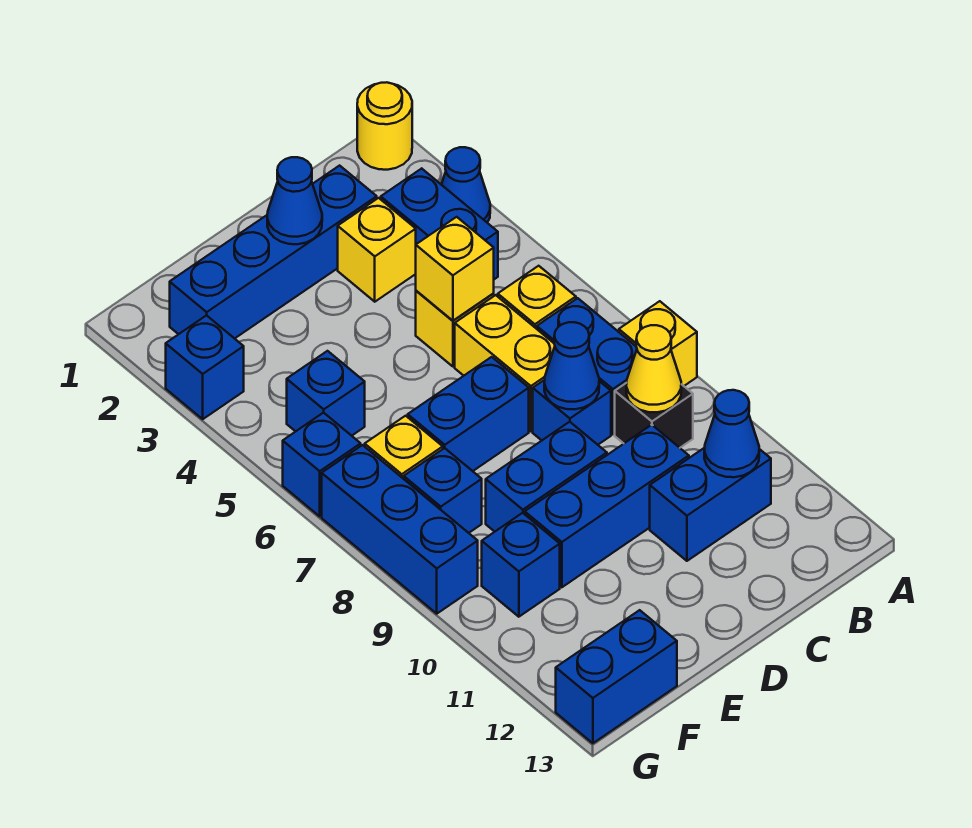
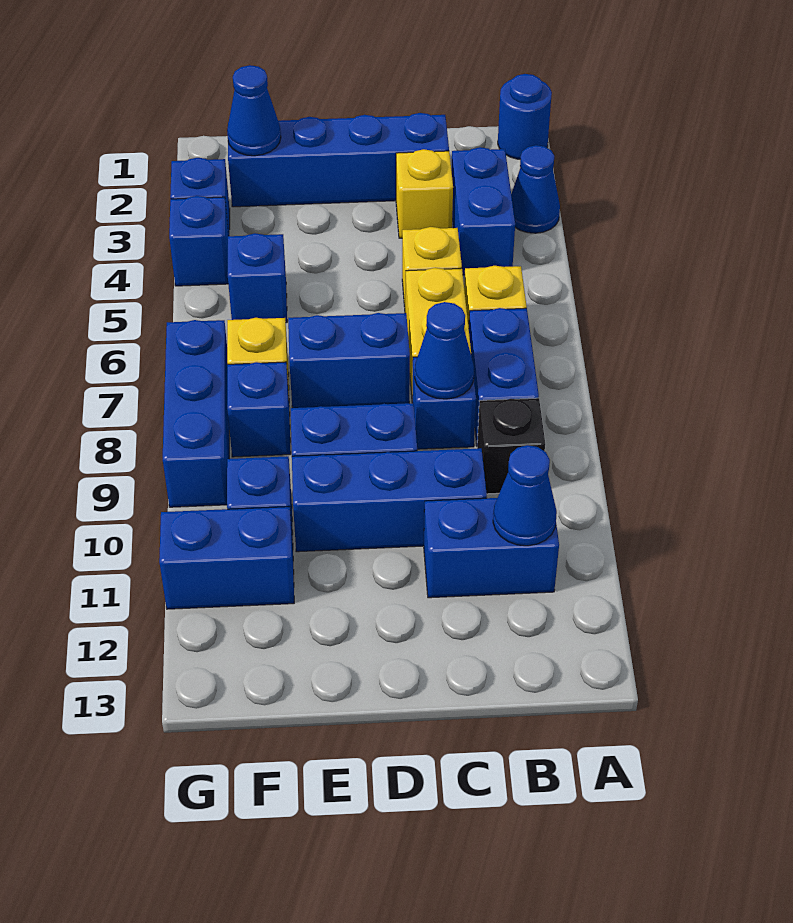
yellow round brick A1 level 1 -> blue round brick A1 level 1
yellow brick A8 level 1 -> none
yellow cone B9 level 2 -> none
yellow brick C5 level 2 -> none
blue cone D2 level 2 -> blue cone F2 level 2
blue brick F13:G13 level 1 -> blue brick F11:G11 level 1
blue brick G6 level 1 -> blue brick G4 level 1

